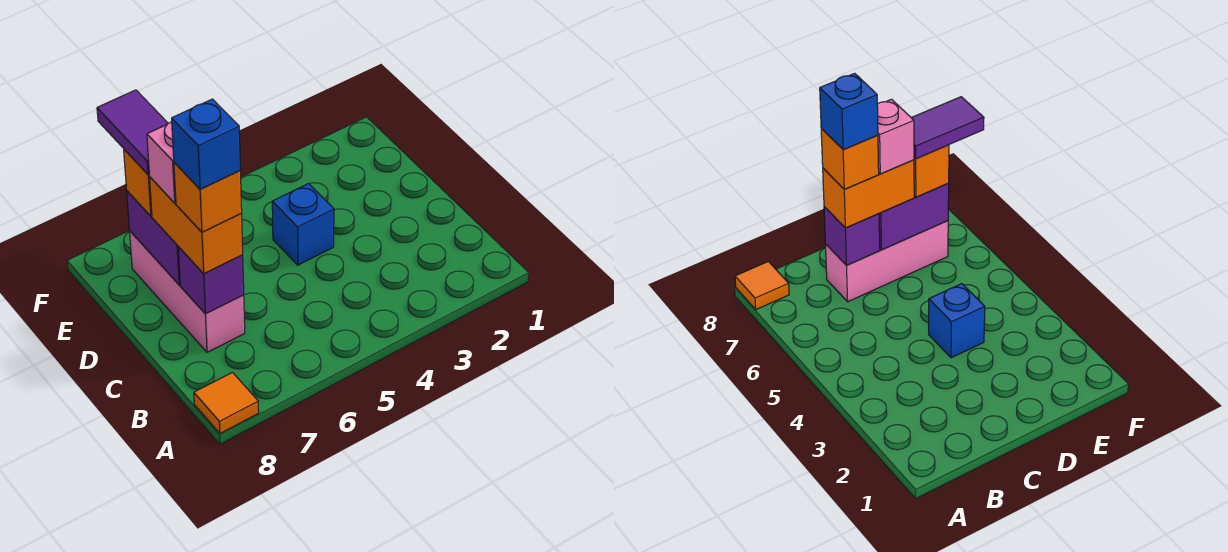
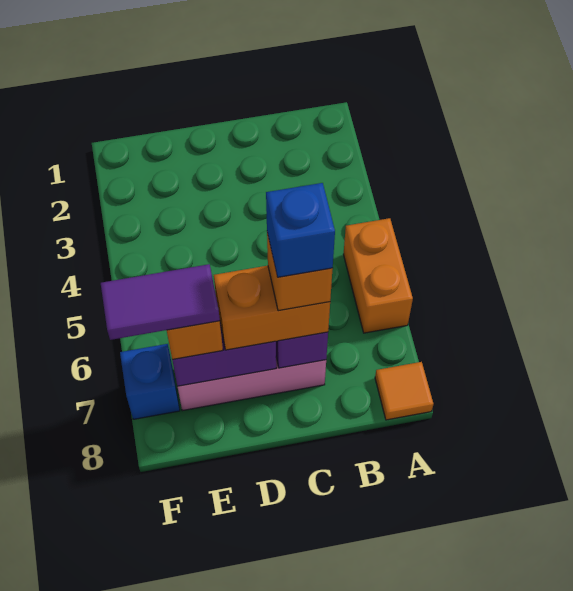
none -> orange brick A5:A6 level 1
blue brick D4 level 1 -> blue brick F7 level 1
pink brick D7 level 4 -> none

